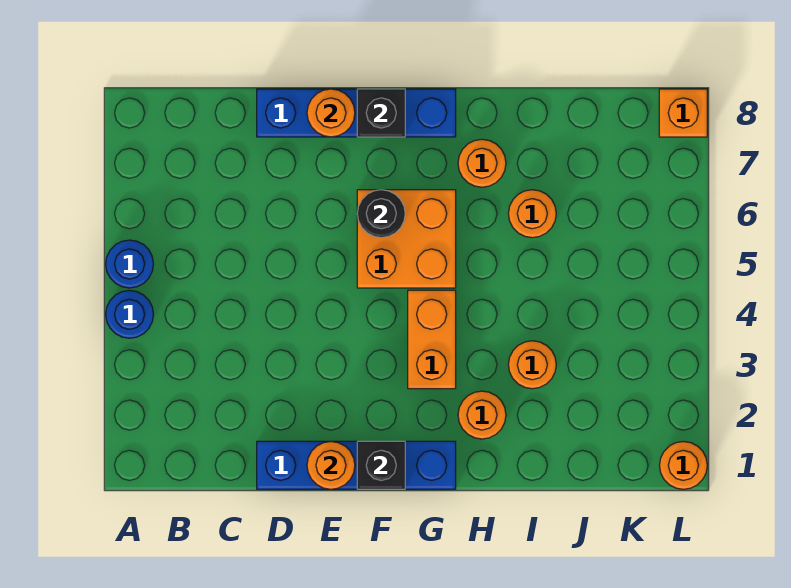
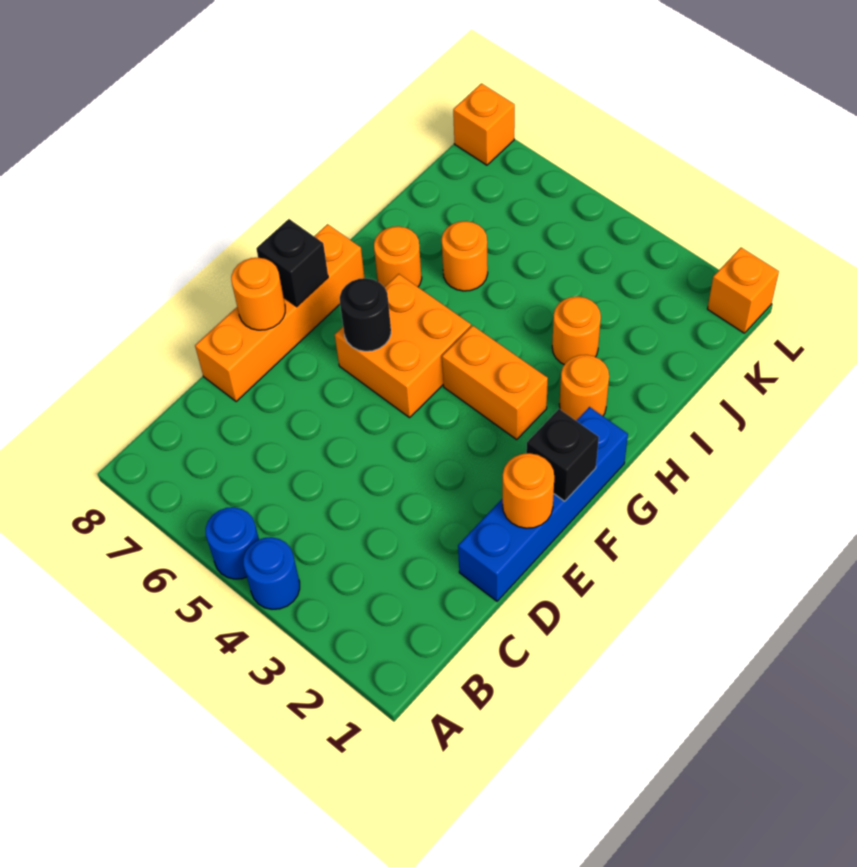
blue brick D8:G8 level 1 -> orange brick D8:G8 level 1
orange round brick L1 level 1 -> orange brick L1 level 1

